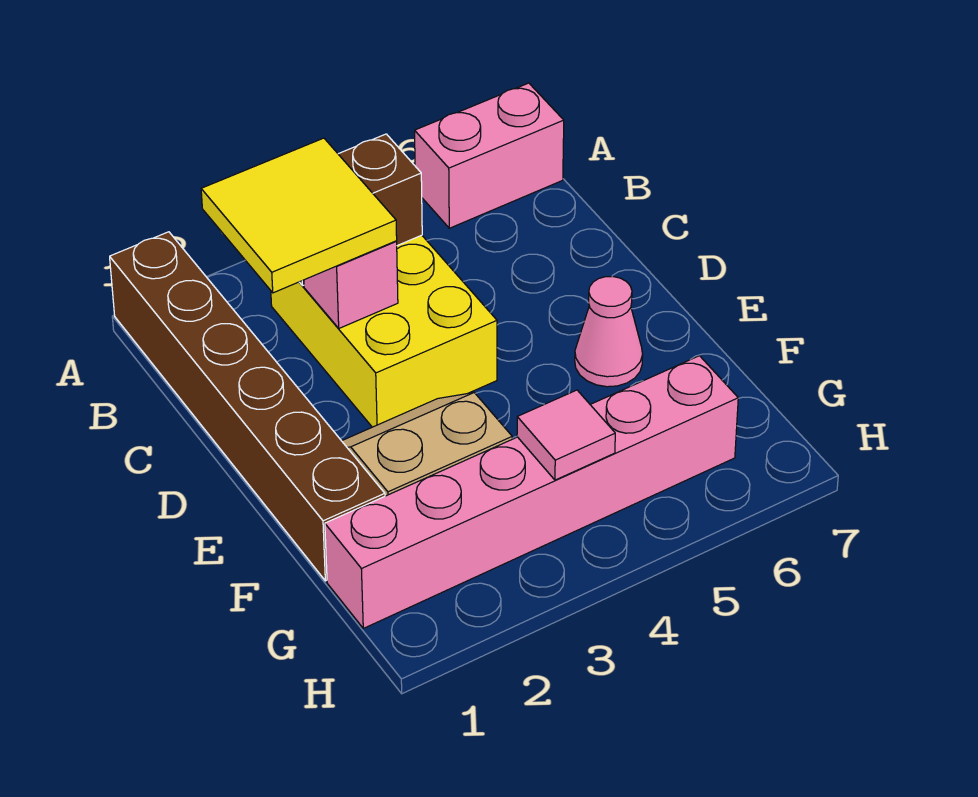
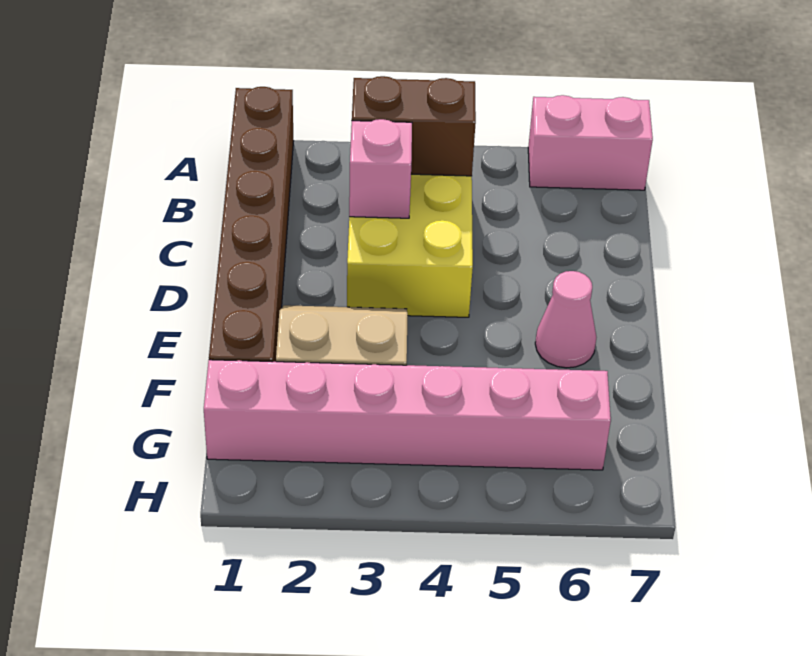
yellow tile B2:C3 level 3 -> none
pink tile G4 level 2 -> none

